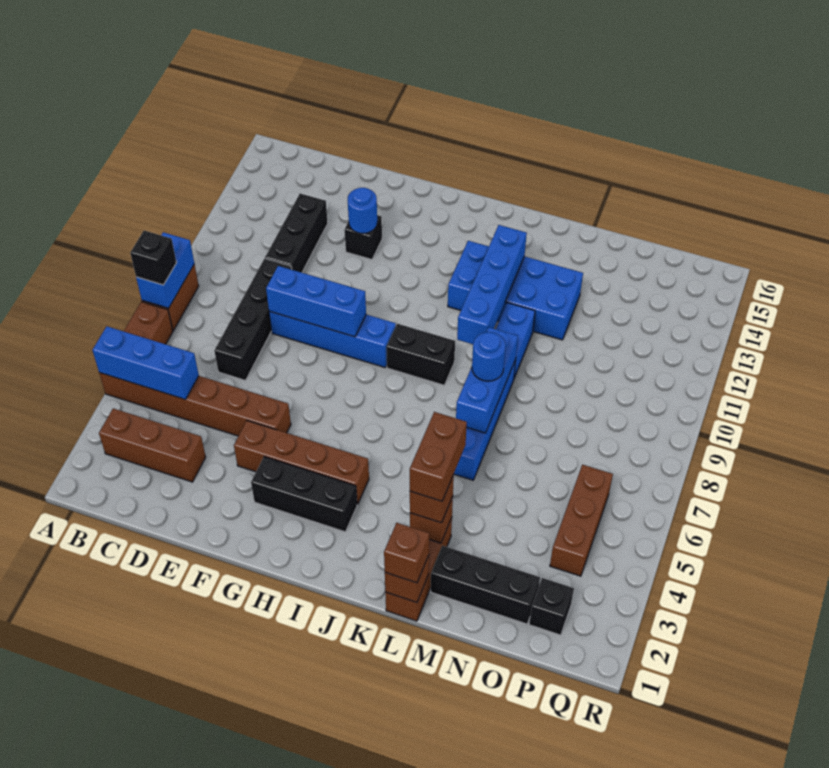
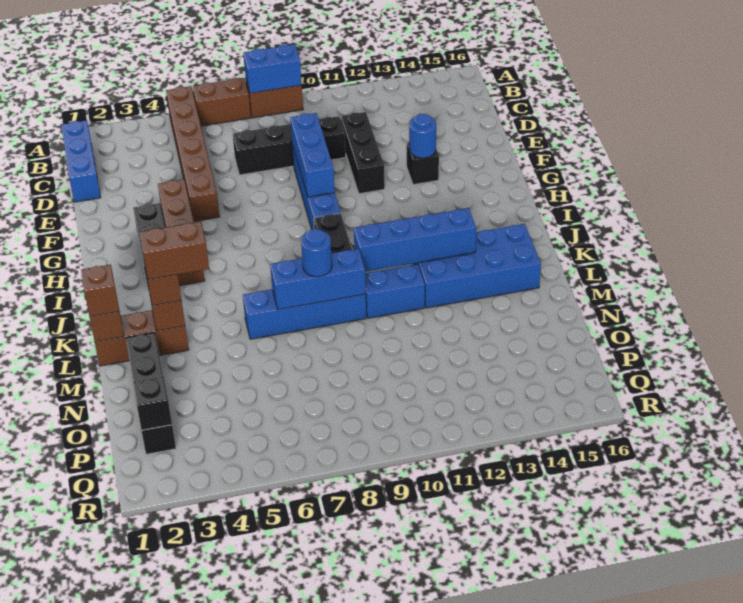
blue brick A5:C5 level 2 -> blue brick B1:D1 level 1
black brick A8 level 3 -> black brick P2 level 2
brown brick B3:D3 level 1 -> none
black brick D11:D13 level 1 -> black brick D11:F11 level 1
blue brick J12:M13 level 1 -> blue brick K12:L15 level 1
brown brick P4:P6 level 1 -> none

